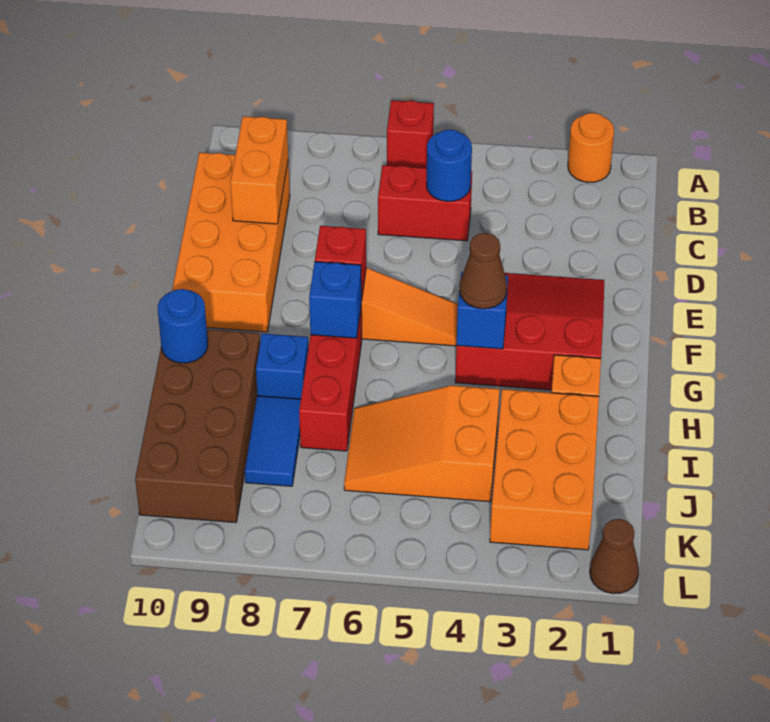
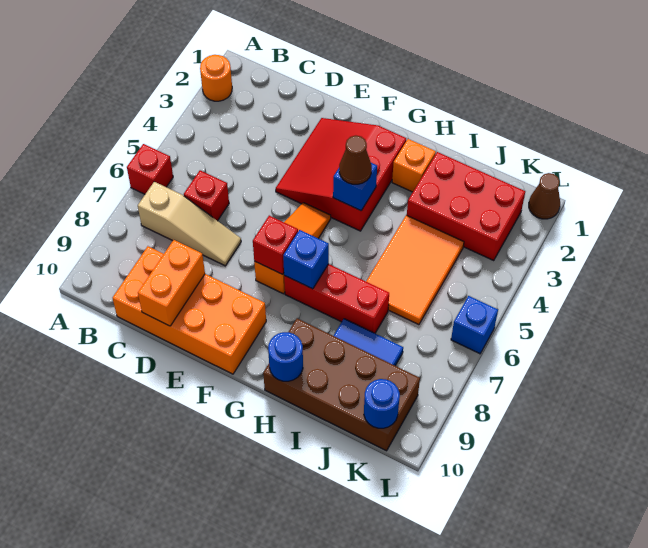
none -> tan slope B7:D7 level 1 top B
red brick C5:C6 level 1 -> red brick C6 level 1
blue round brick C5 level 2 -> blue round brick K10 level 2
orange brick C9:D9 level 2 -> orange brick D9:D10 level 2
blue brick H8 level 1 -> blue brick L6 level 1
orange brick I2:K3 level 1 -> red brick I2:K3 level 1
orange slope I4:J6 level 1 top 4 -> orange tile I4:J6 level 1

